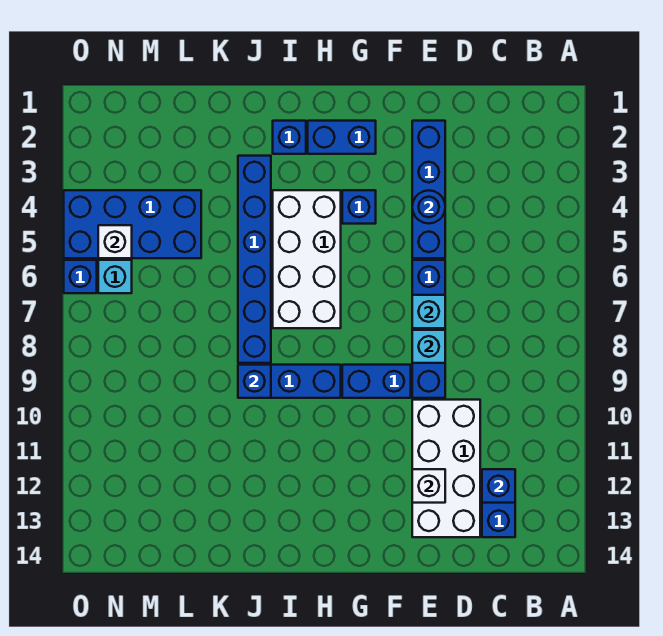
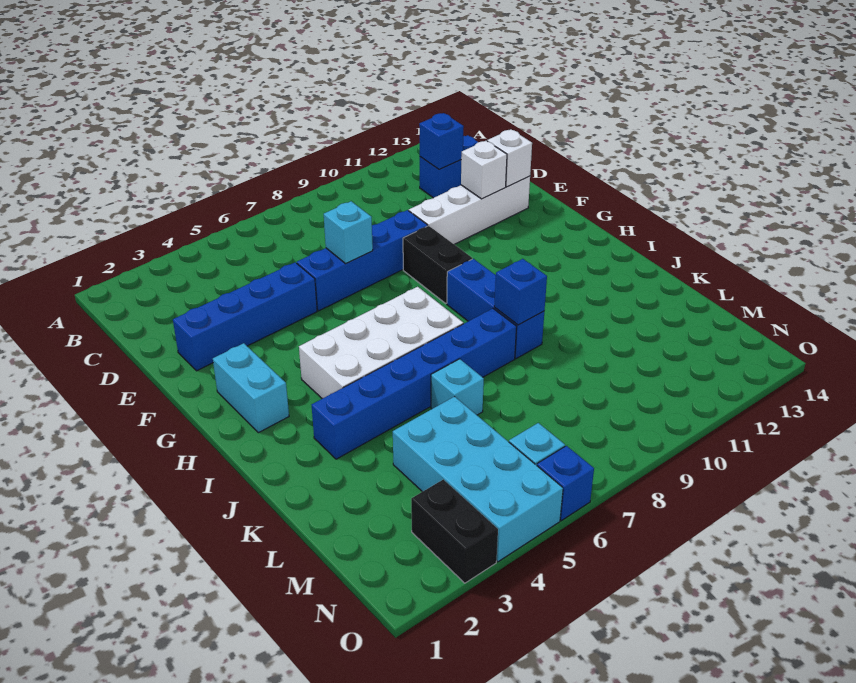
white brick D10:E13 level 1 -> white brick E10:E13 level 1
blue round brick E4 level 2 -> none
cyan brick E8 level 2 -> cyan brick K6 level 1
blue brick F9:G9 level 1 -> black brick F9:G9 level 1
blue brick G2:H2 level 1 -> cyan brick G2:H2 level 1
blue brick G4 level 1 -> none
blue brick I2 level 1 -> none
blue brick L4:O5 level 1 -> cyan brick L4:O5 level 1
none -> black brick N3:O3 level 1
white brick N5 level 2 -> white brick E13 level 2

